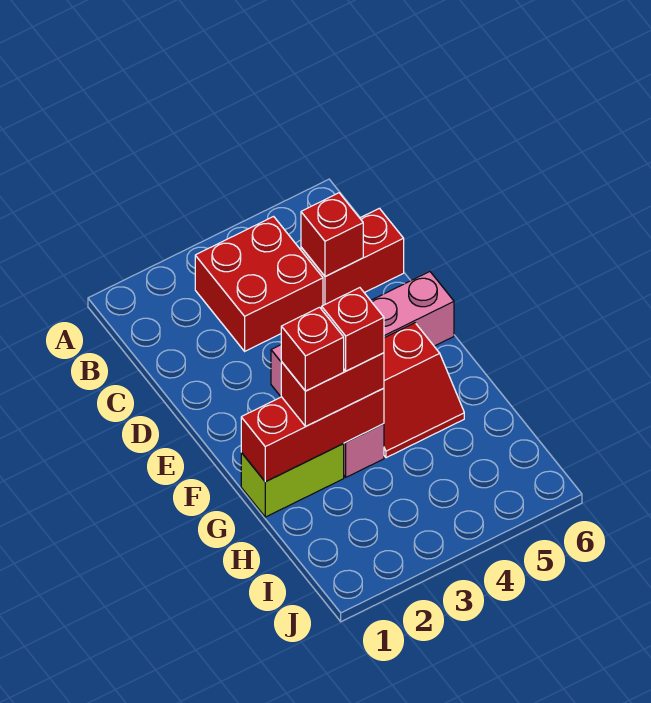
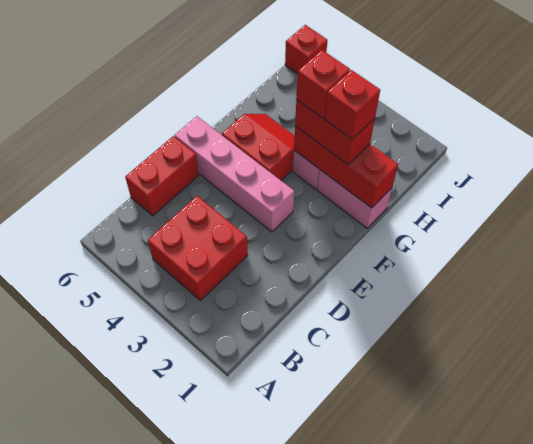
red brick C5:C6 level 1 -> red brick C6:D6 level 1
red brick C5 level 2 -> red brick J6 level 1
lime brick G1:G2 level 1 -> pink brick G1:G2 level 1

